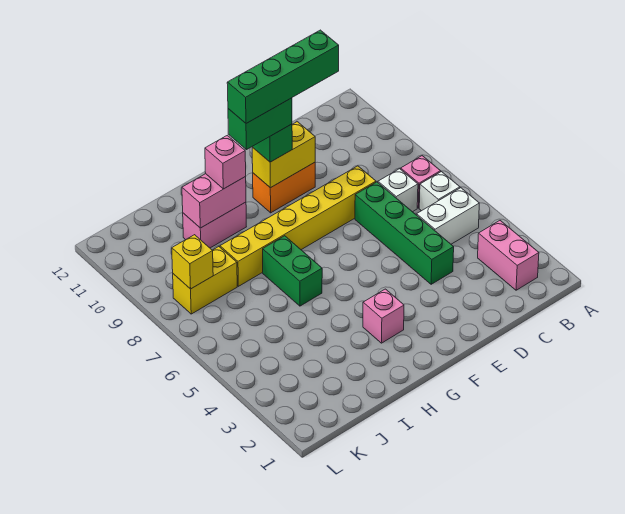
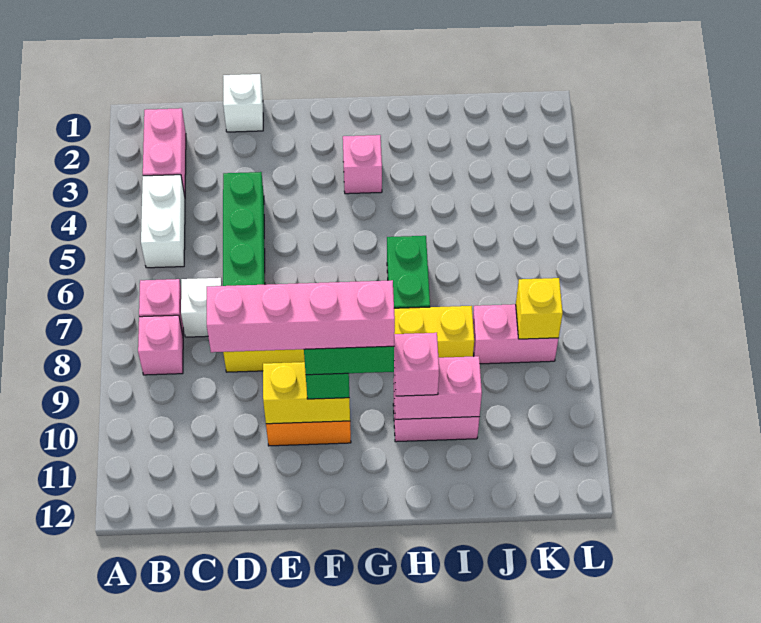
white brick B5:C5 level 1 -> white brick B4:B5 level 1
white brick B6 level 1 -> white brick D1 level 1
none -> pink brick B8 level 1
green brick D10:G10 level 5 -> pink brick D10:G10 level 5
yellow brick J8:K8 level 1 -> pink brick J8:K8 level 1

